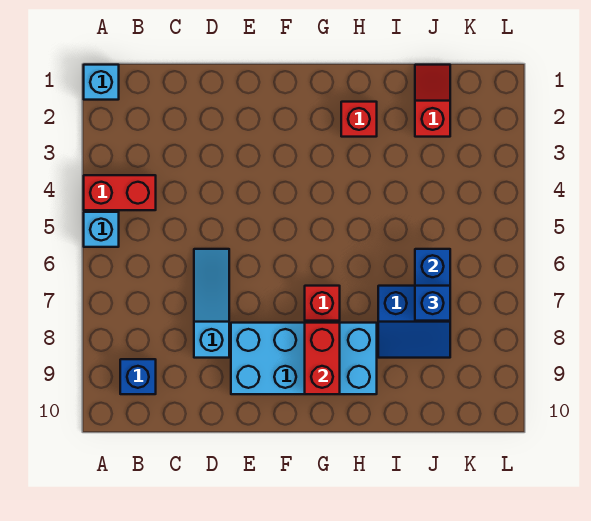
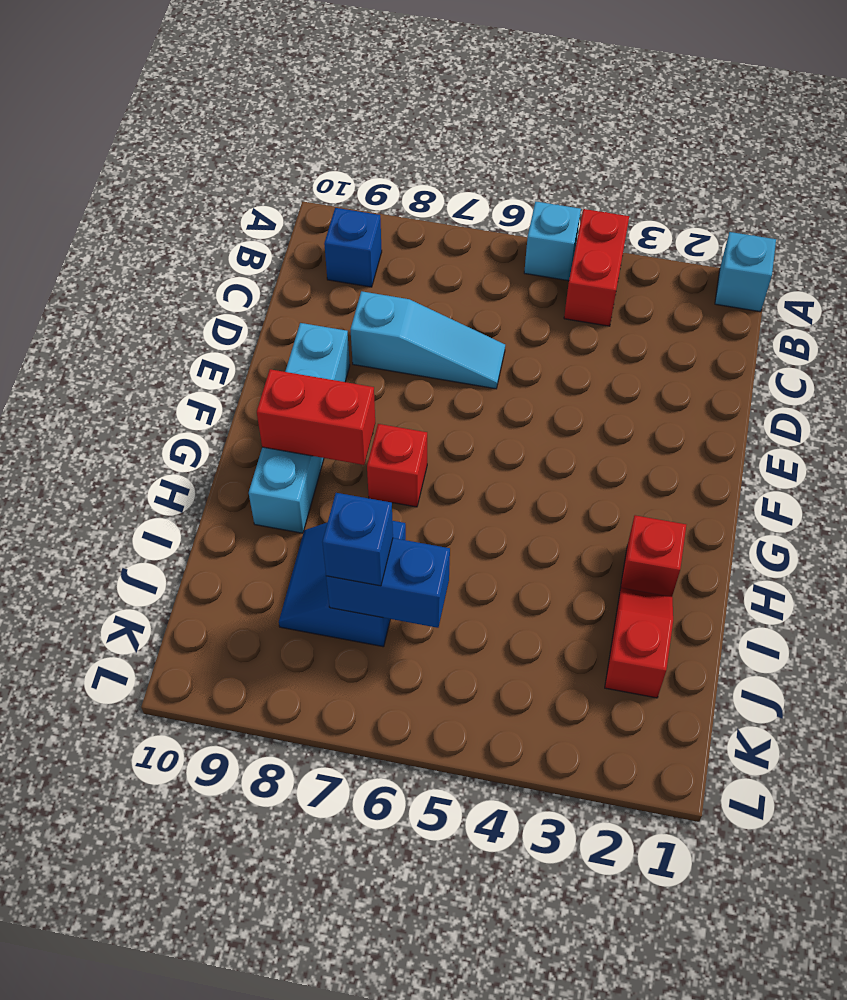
cyan brick E8:H9 level 1 -> cyan brick E9:H9 level 1
red slope J1:J2 level 1 top 2 -> red slope I2:J2 level 1 top J

